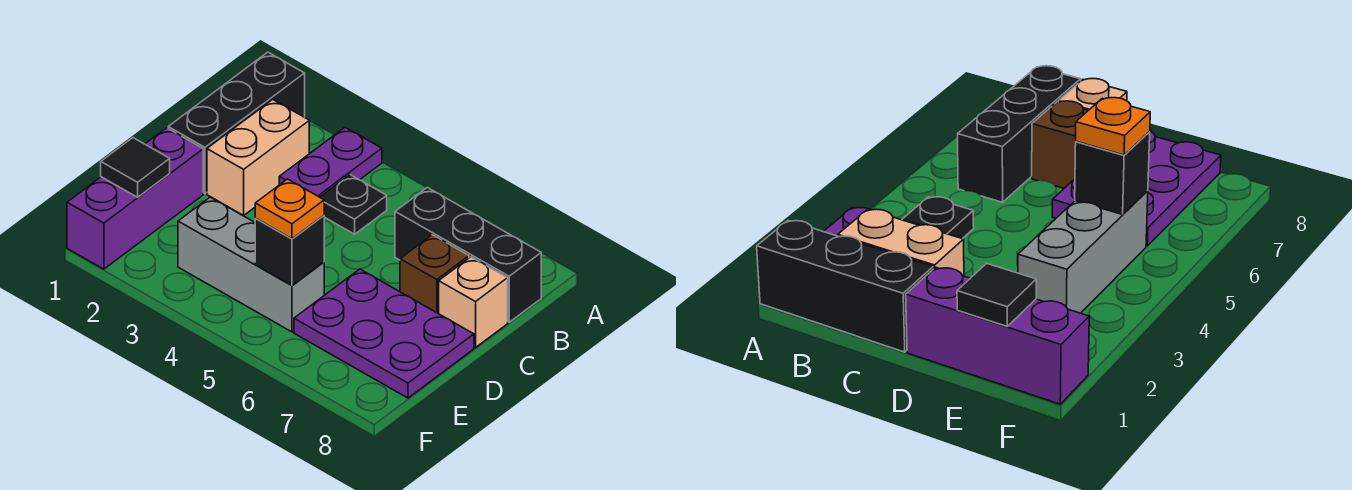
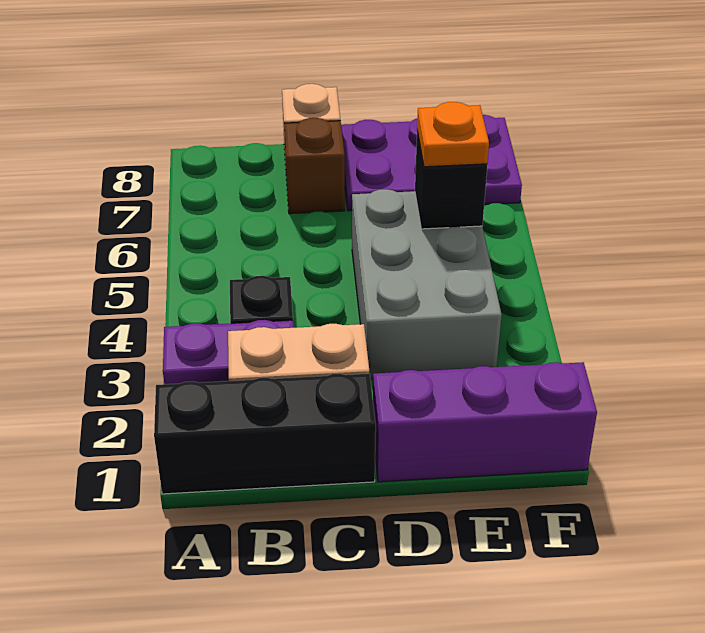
black brick B6:B8 level 1 -> none
purple plate D6:E8 level 1 -> purple plate D7:F8 level 1
black tile E1 level 2 -> none
grey brick E3:E5 level 1 -> grey brick D3:E5 level 1

